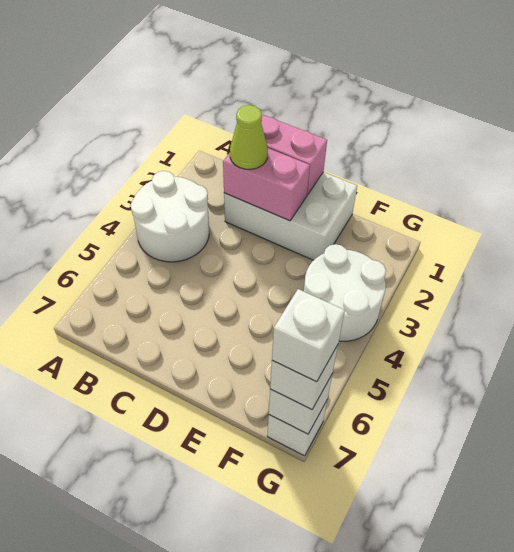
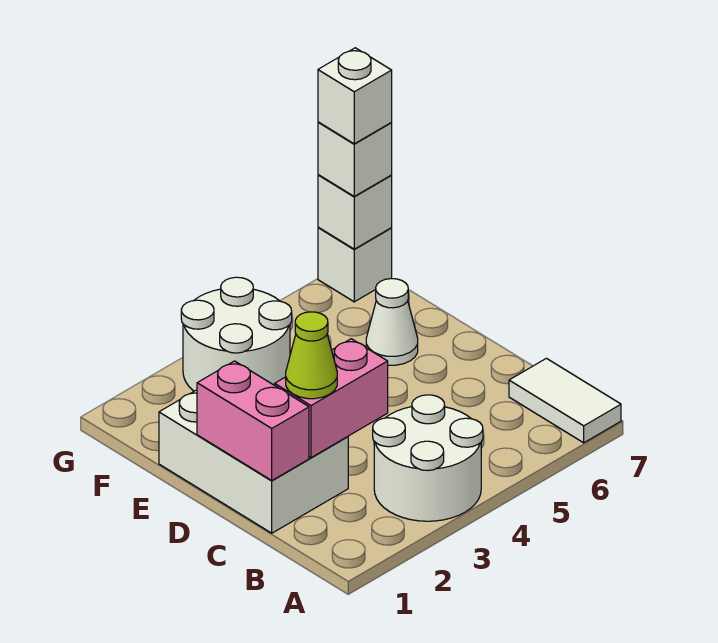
none -> white tile A7:B7 level 1
pink brick C2:D2 level 2 -> pink brick C2:C3 level 2
none -> white cone E6 level 1

